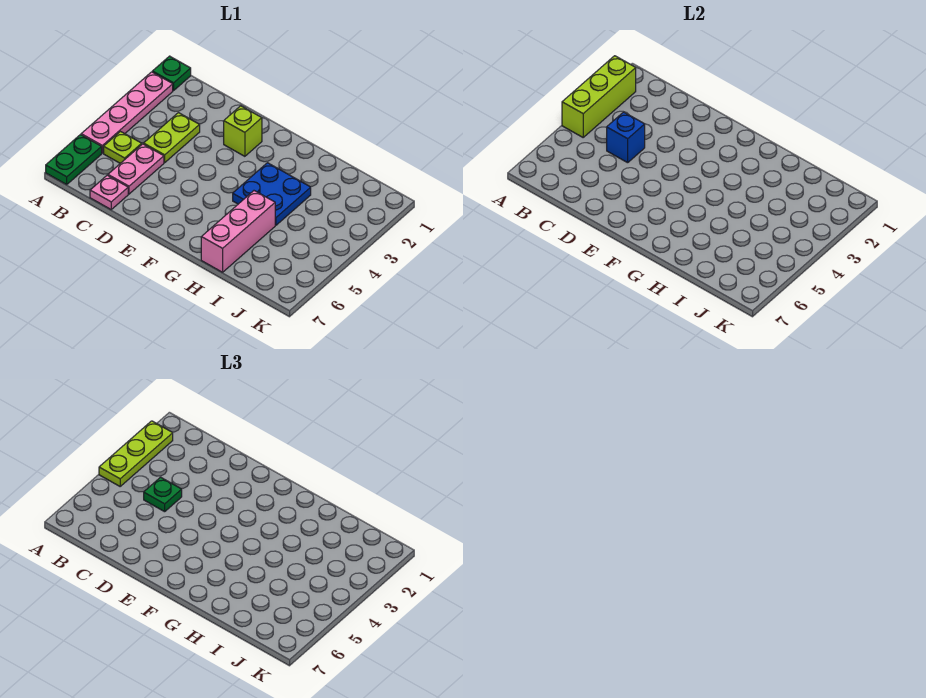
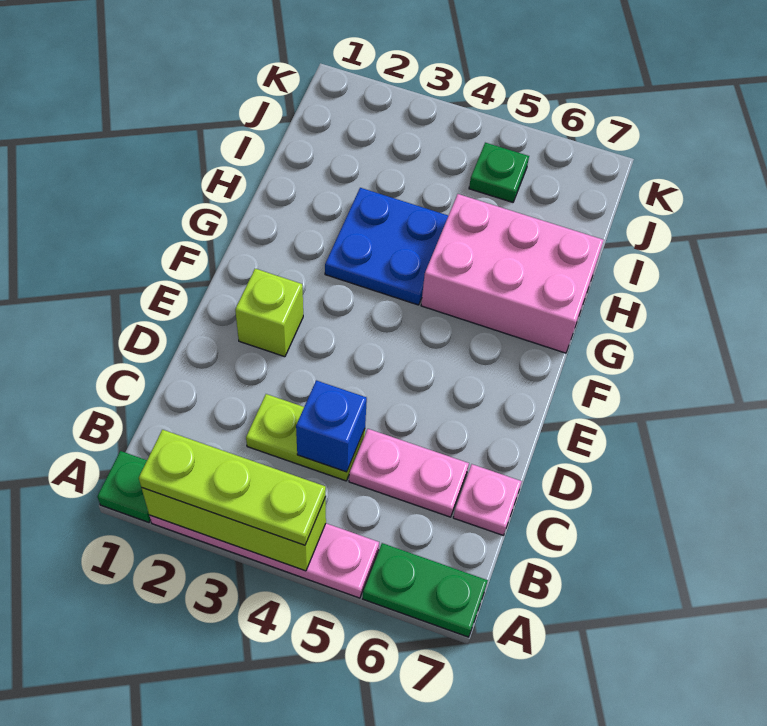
lime plate B5 level 1 -> none
green plate C4 level 3 -> green plate J5 level 1
pink brick H5:H7 level 1 -> pink brick G5:H7 level 1

